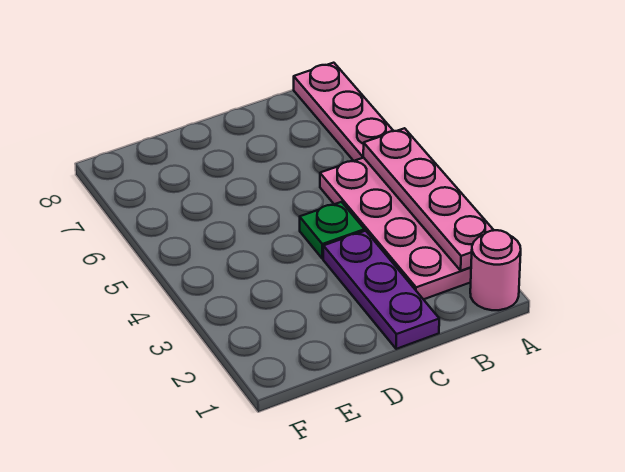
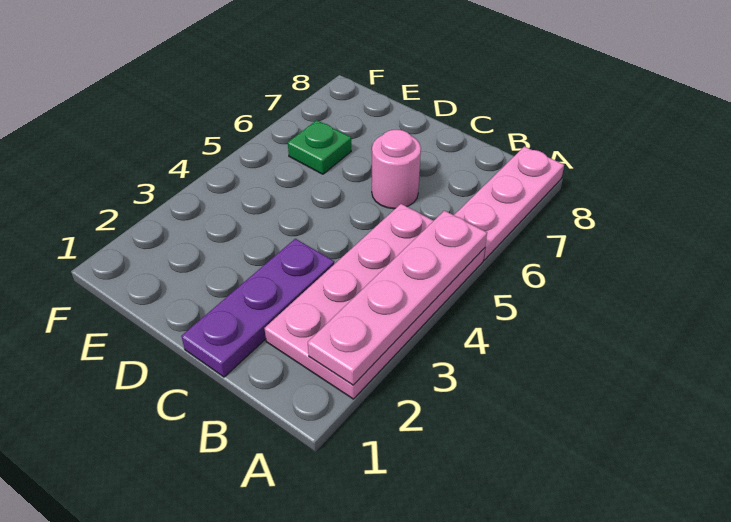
pink round brick A1 level 1 -> pink round brick C6 level 1
green plate C4 level 1 -> green plate E6 level 1

